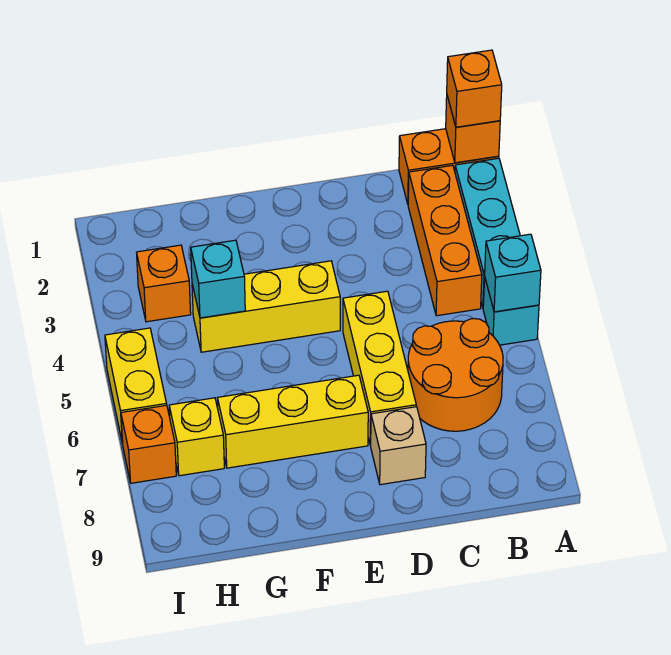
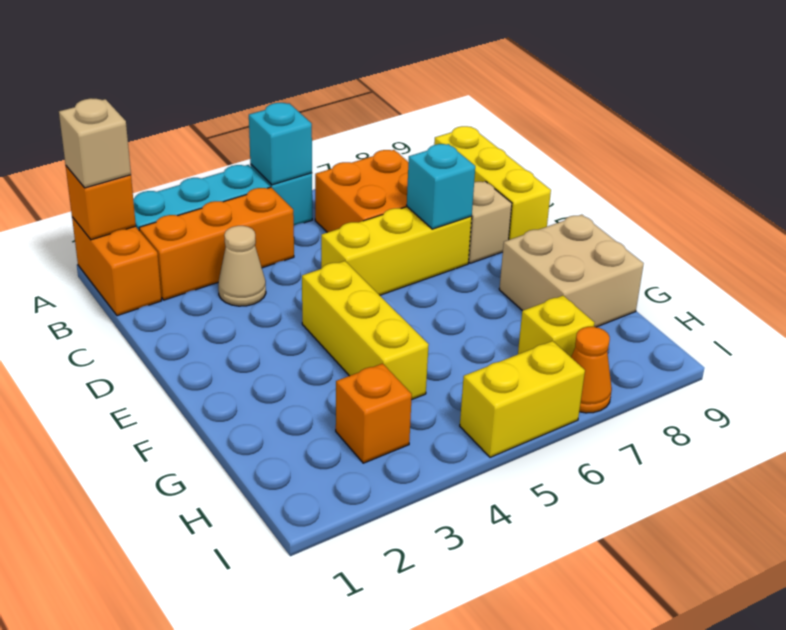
orange brick A1 level 3 -> tan brick A1 level 3
orange round brick B6:C7 level 1 -> orange brick B6:C7 level 1
none -> tan cone C3 level 1
yellow brick E7:G7 level 1 -> yellow brick B9:D9 level 1
none -> tan brick F8:G9 level 1
cyan brick G4 level 2 -> cyan brick D7 level 2
orange brick I7 level 1 -> orange cone I7 level 1

